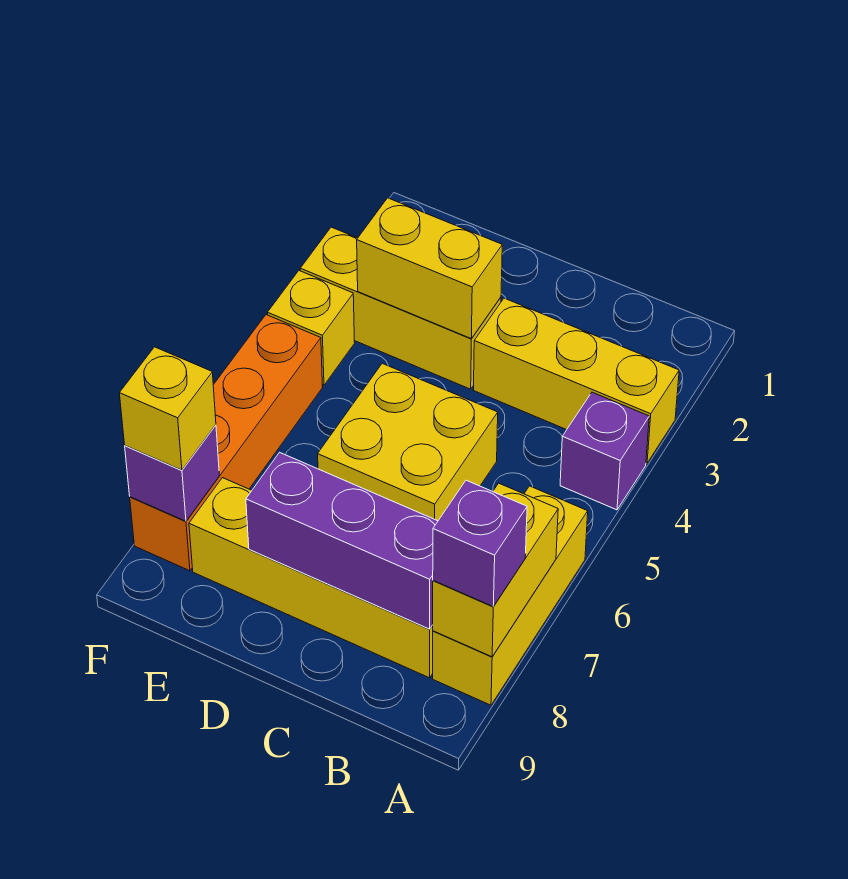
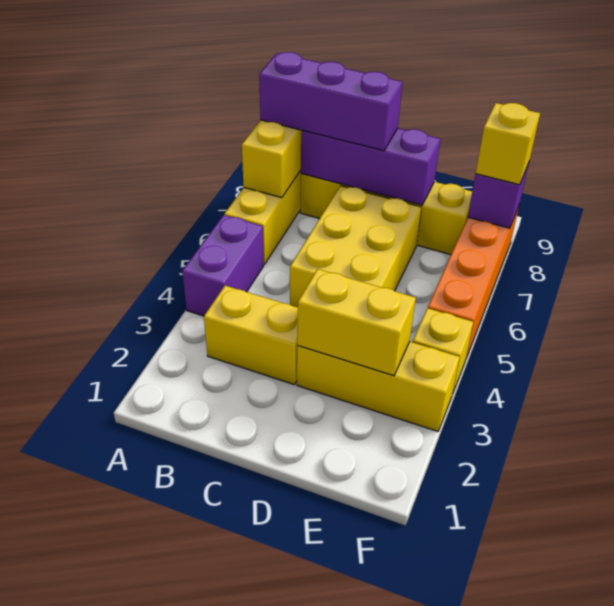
yellow brick A3:C3 level 1 -> yellow brick B3:C3 level 1
purple brick A4 level 1 -> purple brick A4:A5 level 1
purple brick A8 level 3 -> purple brick A8:C8 level 3
yellow brick C5:D6 level 1 -> yellow brick C5:D7 level 1

